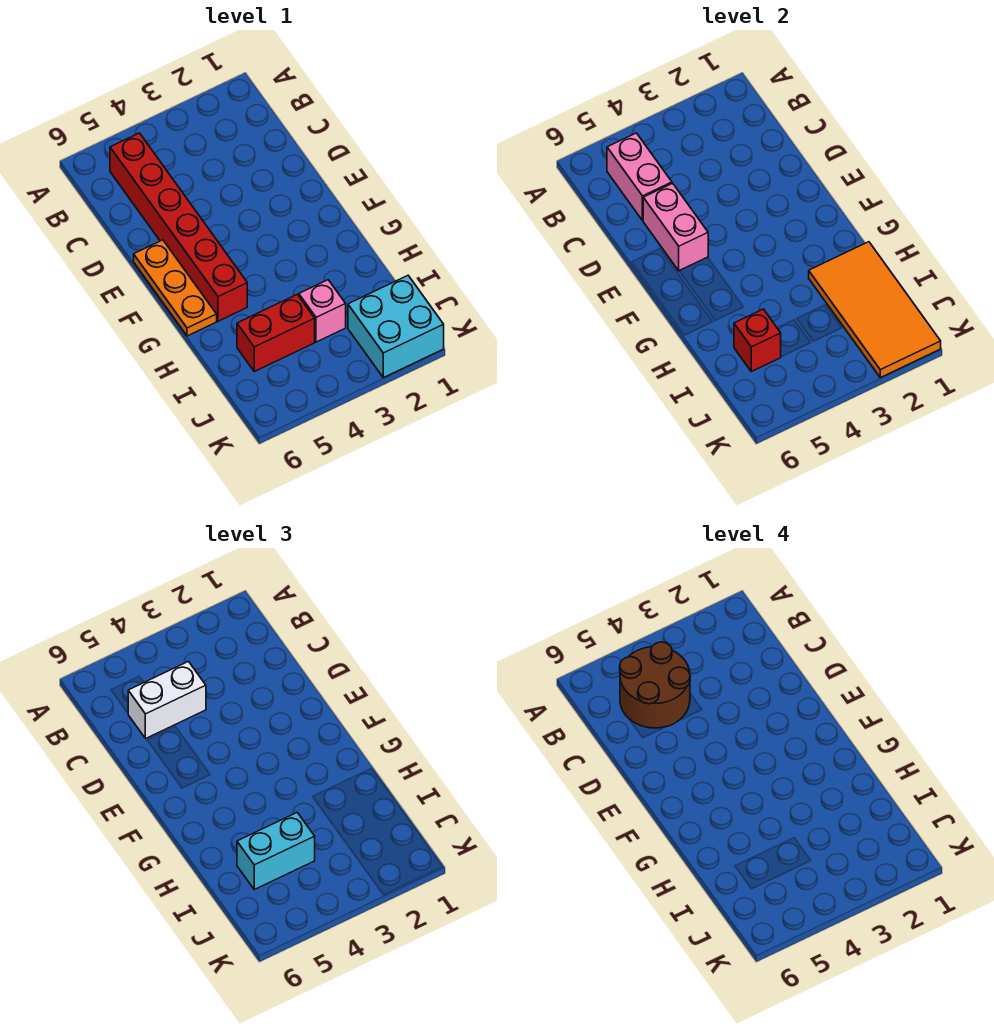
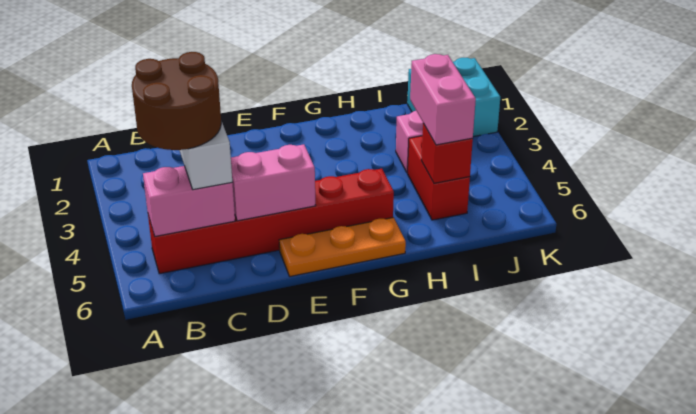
orange tile H1:K2 level 2 -> none
cyan brick I4:I5 level 3 -> pink brick I4:I5 level 3

